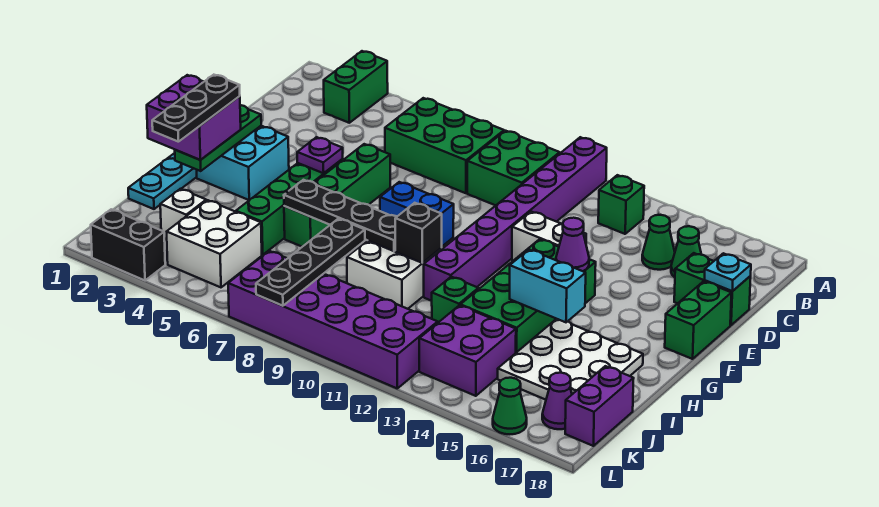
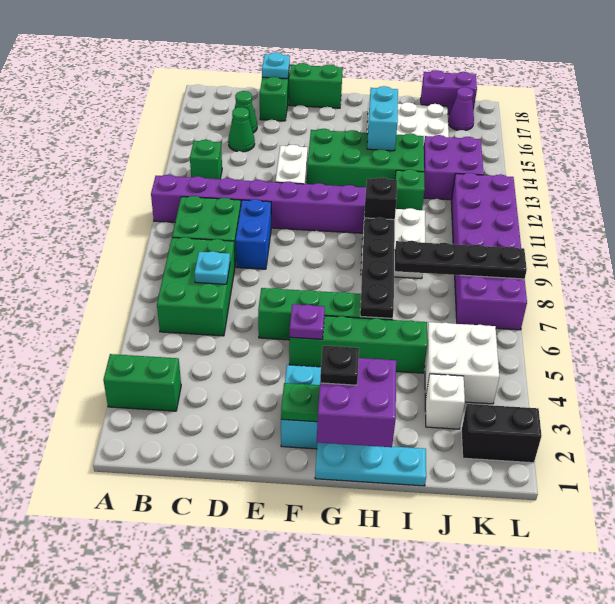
none -> cyan plate C7 level 2
blue brick F8:F9 level 1 -> blue brick D9:D10 level 1
purple cone F14 level 2 -> none
black plate G2:I2 level 4 -> black plate G2 level 4
black brick L2:L3 level 1 -> black brick K2:L2 level 1
green cone L16 level 1 -> none

